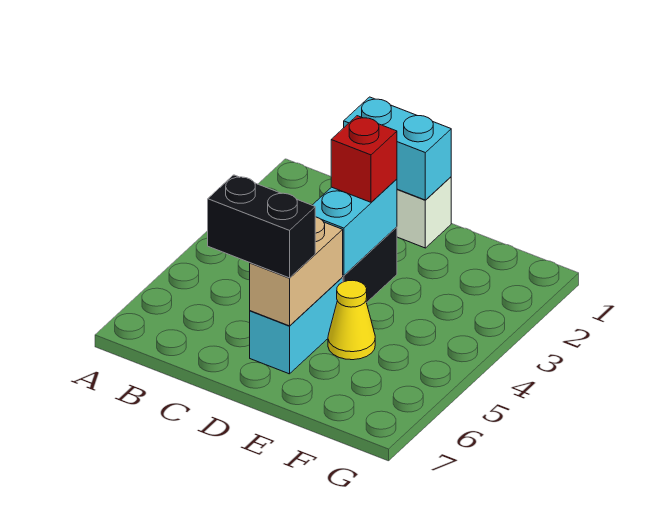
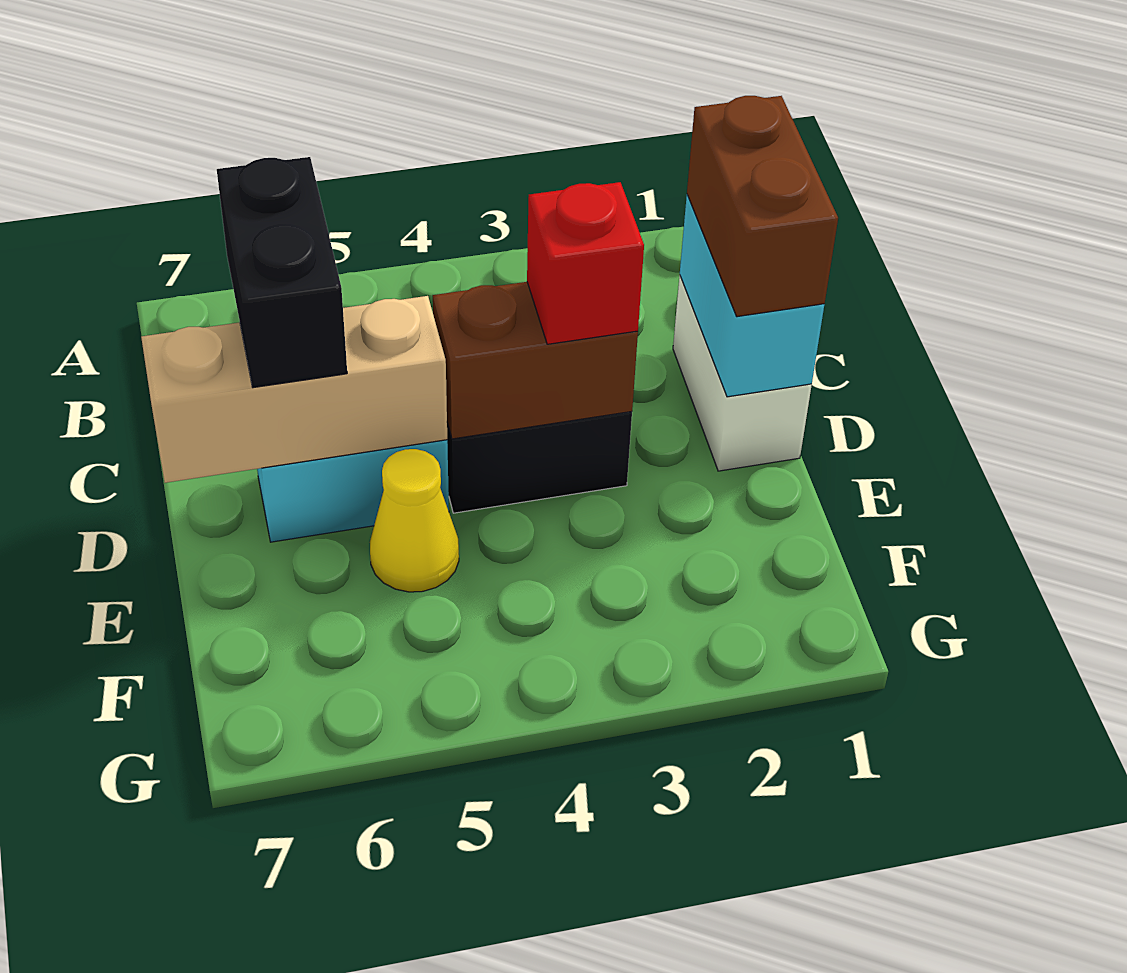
none -> brown brick C1:D1 level 3
cyan brick D3:D4 level 2 -> brown brick D3:D4 level 2
tan brick D5:D6 level 2 -> tan brick D5:D7 level 2

